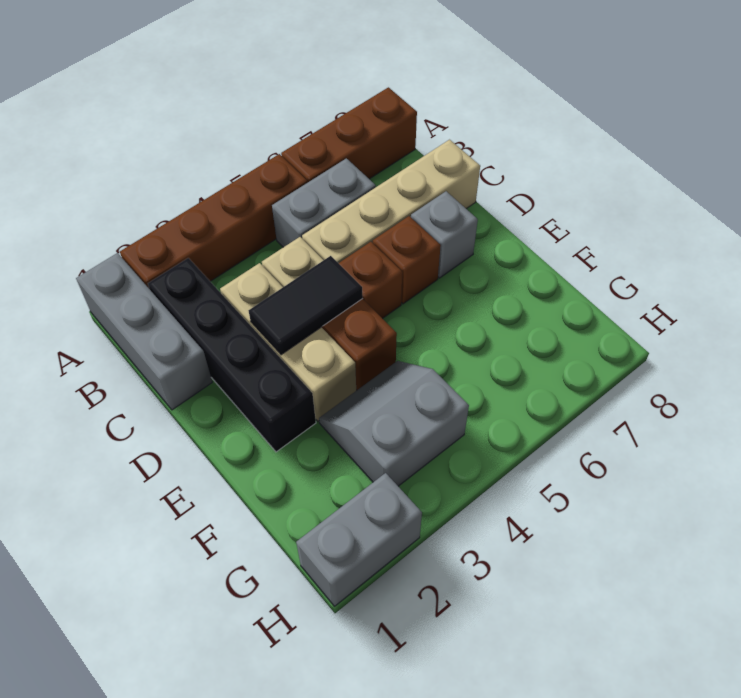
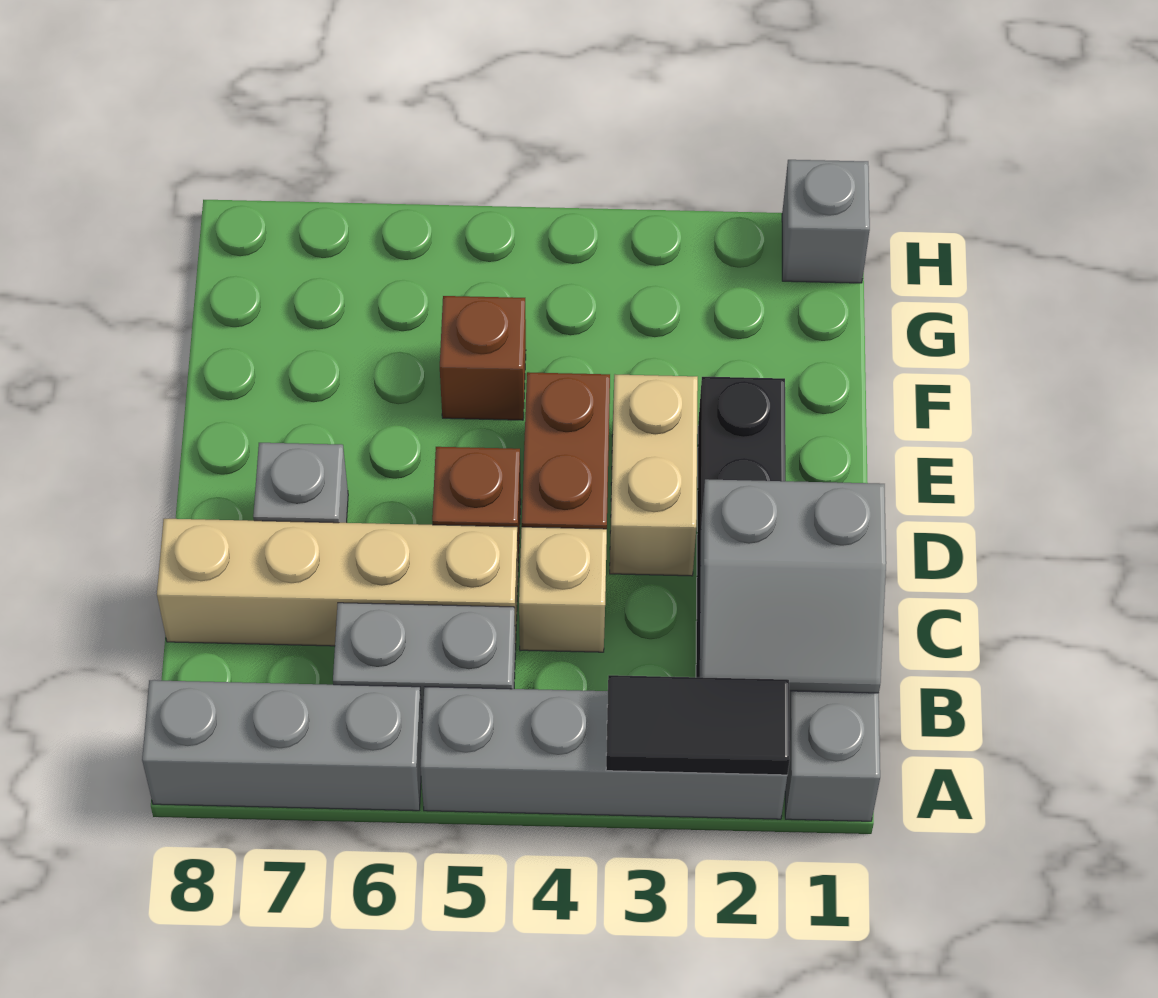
brown brick A2:A5 level 1 -> grey brick A2:A5 level 1
brown brick A6:A8 level 1 -> grey brick A6:A8 level 1
tan brick C3:E3 level 1 -> tan brick D3:E3 level 1
black tile D3:D4 level 2 -> black tile A2:A3 level 2
brown brick D6 level 1 -> brown brick F5 level 1
grey slope F3:G4 level 1 top G -> grey slope B1:C2 level 2 top C
grey brick H1:H2 level 1 -> grey brick H1 level 1

